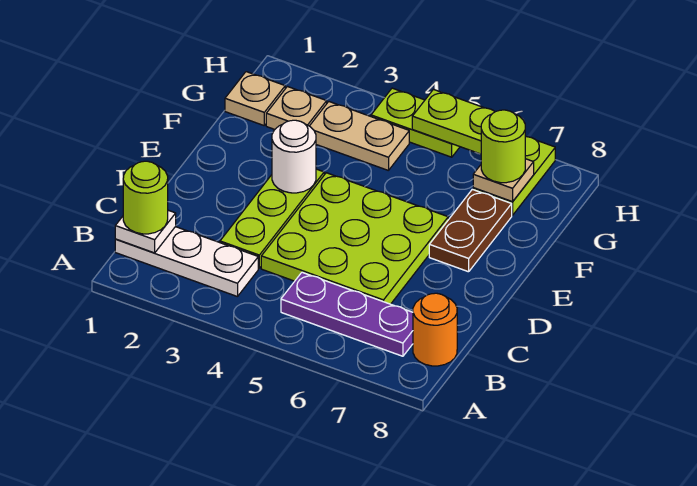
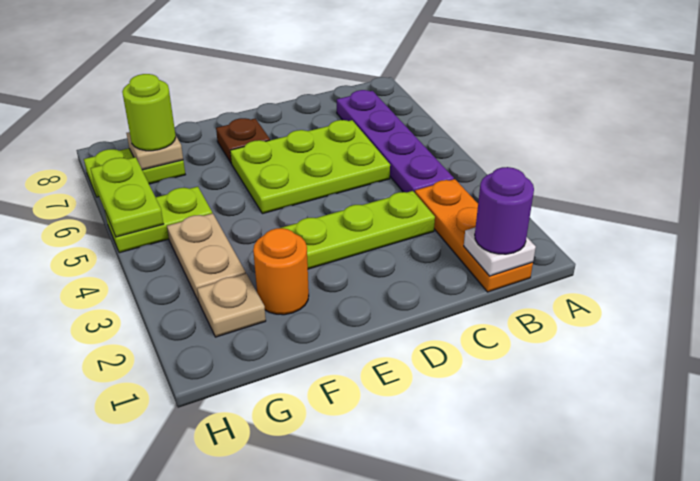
white plate B1:B3 level 1 -> orange plate B1:B3 level 1
lime round brick B1 level 3 -> purple round brick B1 level 3
purple plate B5:B7 level 1 -> purple plate B4:B7 level 1
orange round brick B8 level 1 -> orange round brick F2 level 1
lime plate C4:E6 level 1 -> lime plate C5:E6 level 1
white round brick E3 level 2 -> none
brown plate E7:F7 level 1 -> brown plate E7 level 1
tan plate G1 level 1 -> none
lime plate H4:H5 level 1 -> lime plate G5:H5 level 1

